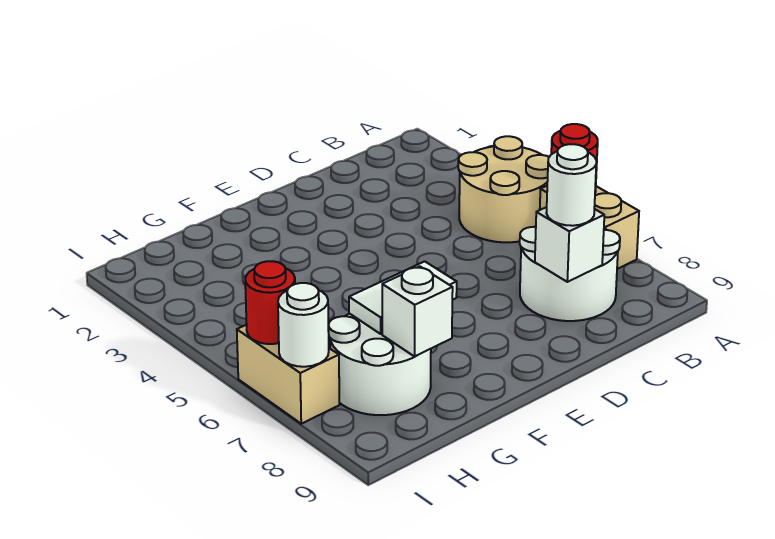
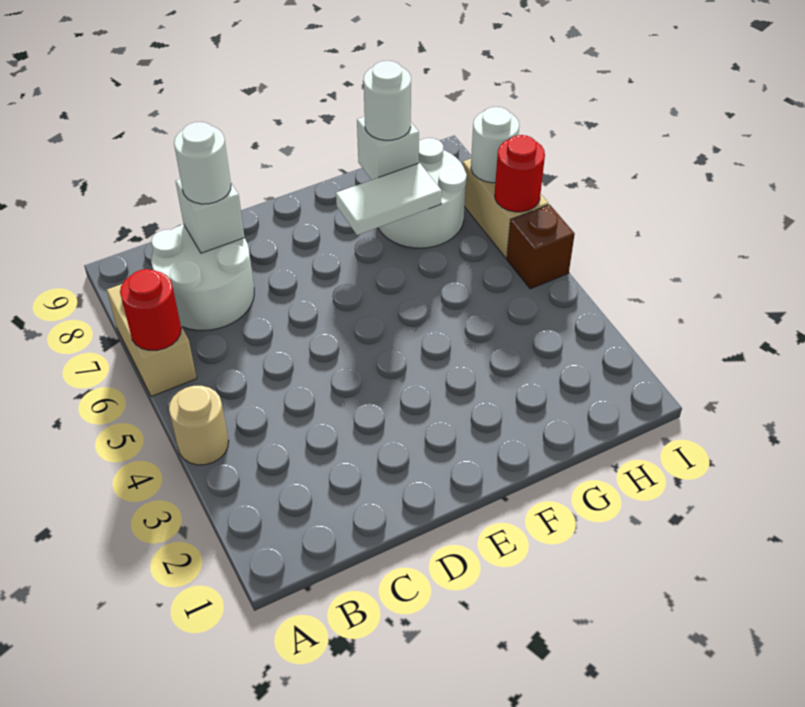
tan round brick A4:B5 level 1 -> tan round brick A4 level 1
none -> white round brick G8 level 3
none -> brown brick I5 level 1

